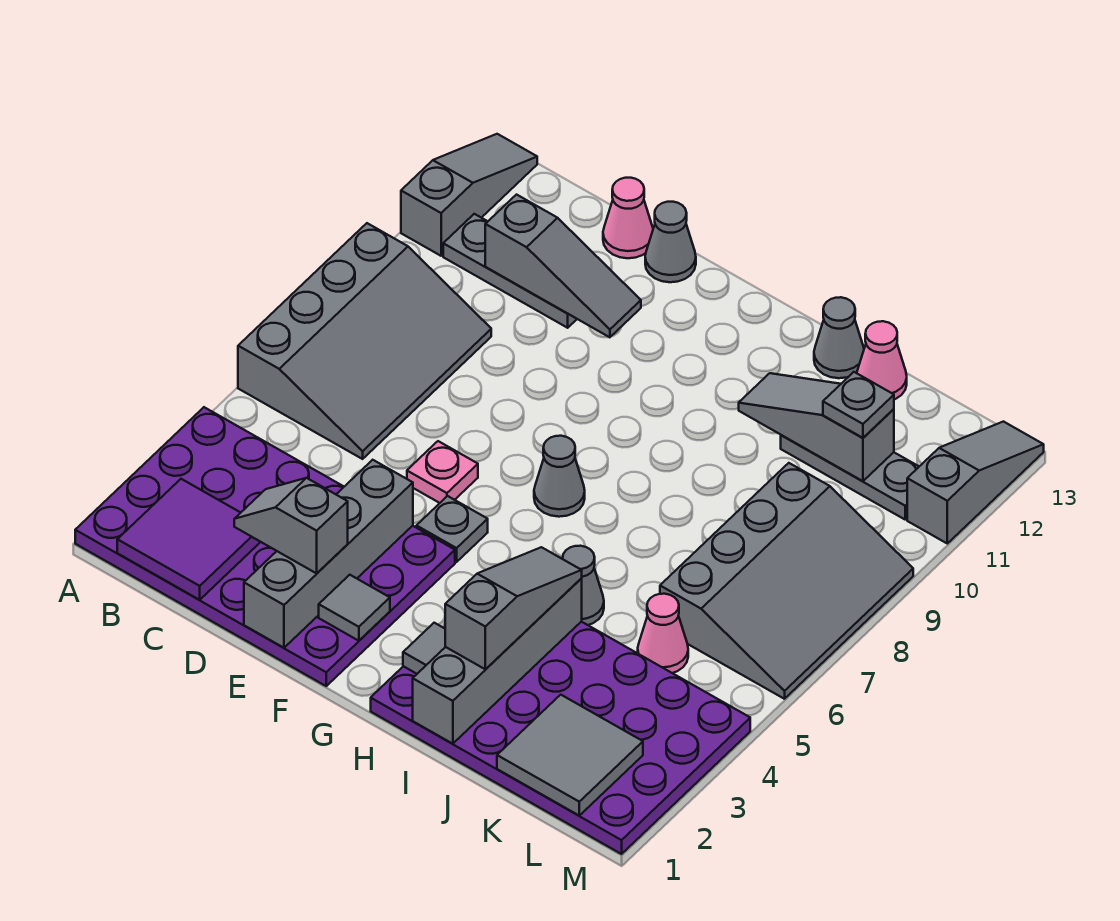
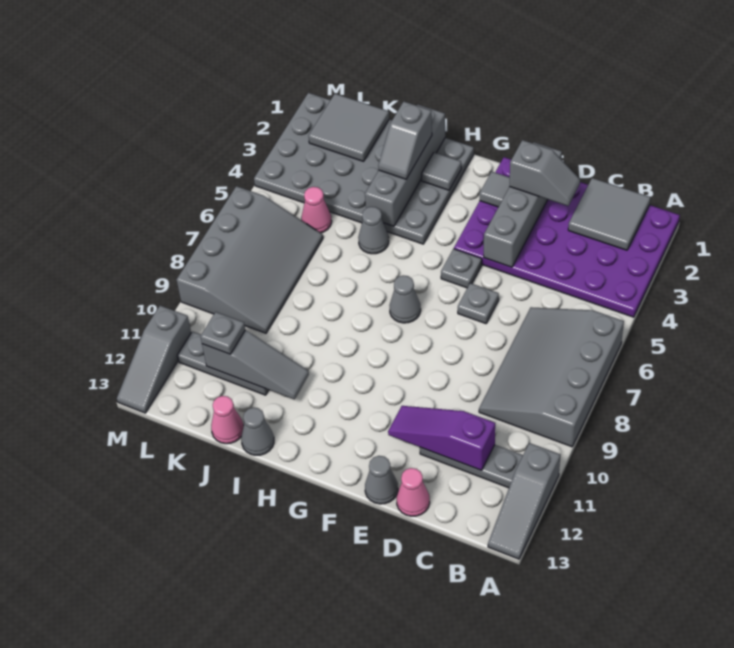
purple tile B1:C2 level 2 -> grey tile B1:C2 level 2
grey slope C11:E11 level 2 top C -> purple slope C11:E11 level 2 top C
pink plate E6 level 1 -> grey plate E6 level 1
purple plate H1:M4 level 1 -> grey plate H1:M4 level 1
grey slope I2:I4 level 3 top 2 -> grey slope I2:I3 level 3 top 2
grey slope K6:M9 level 1 top K -> grey slope K6:M9 level 1 top M

